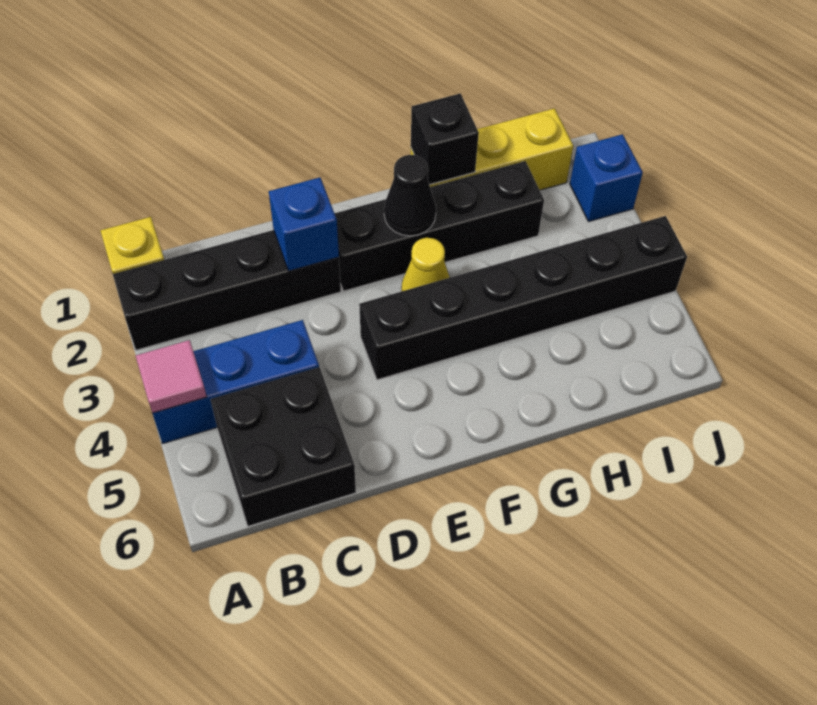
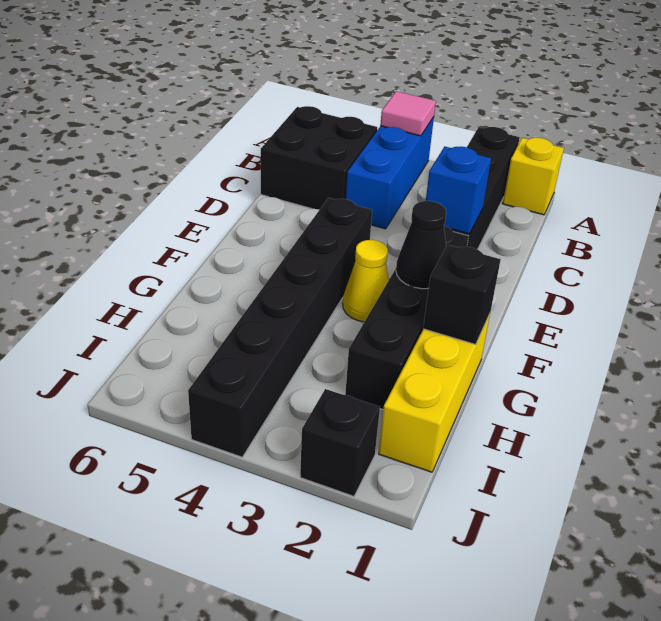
blue brick J2 level 1 -> black brick J2 level 1

